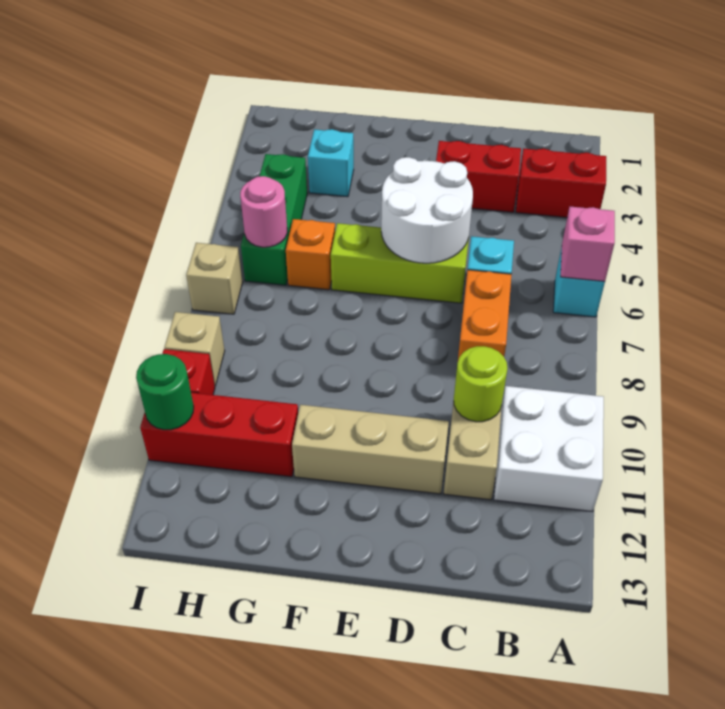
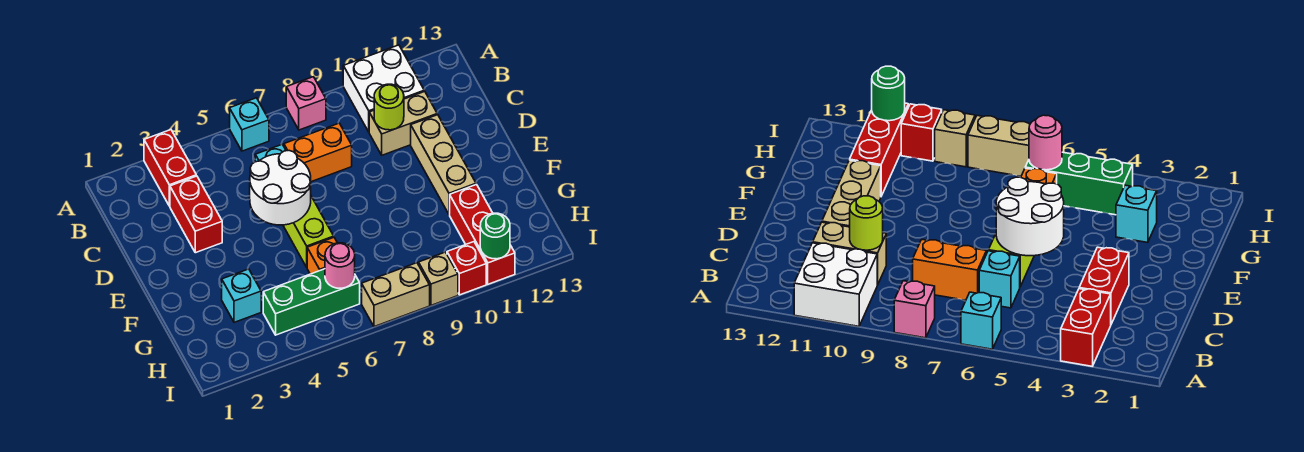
pink brick A6 level 2 -> pink brick A8 level 1
tan brick I7 level 1 -> tan brick I7:I8 level 1

